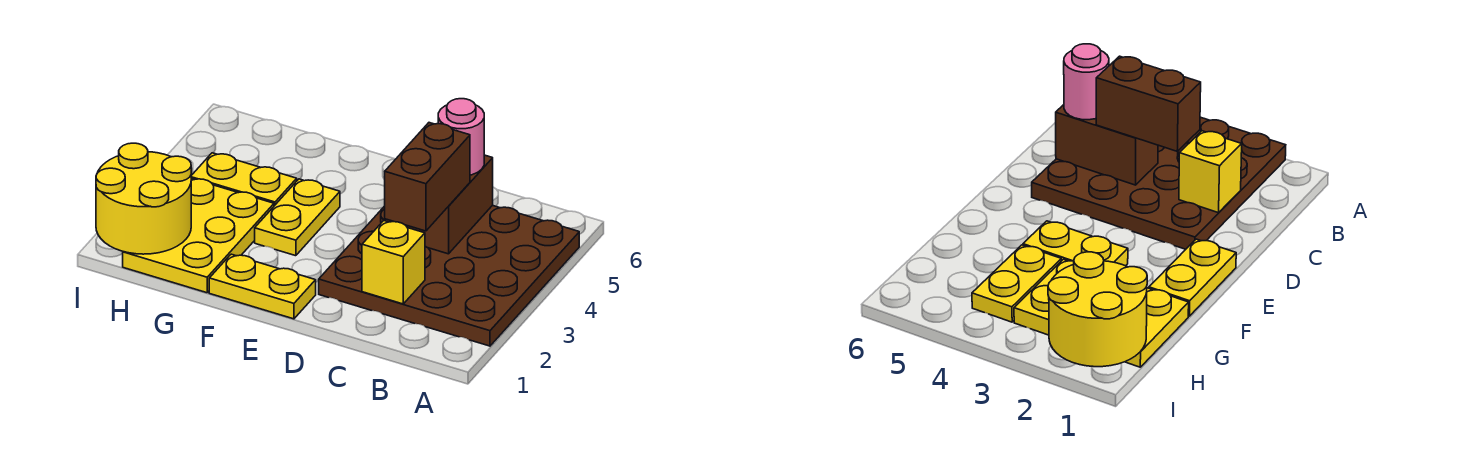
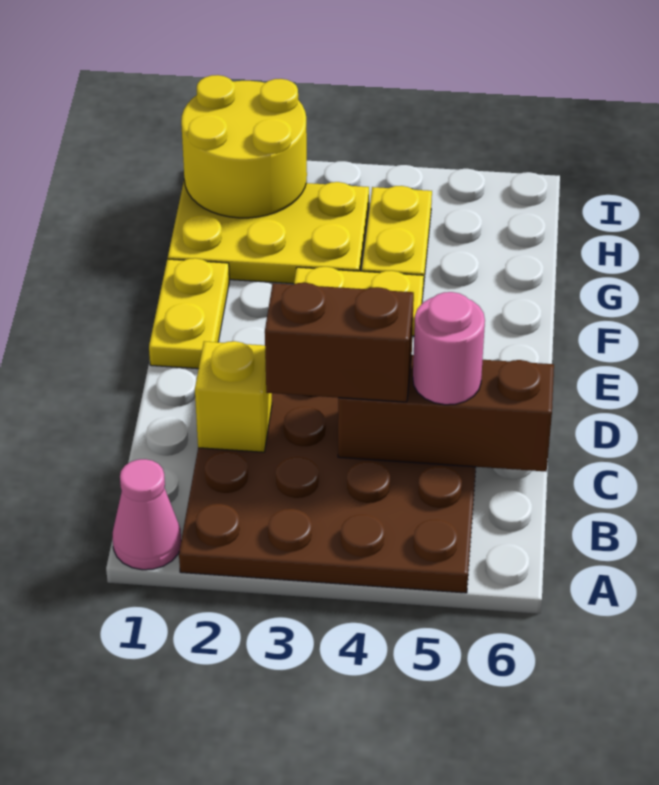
none -> pink cone A1 level 1
brown brick C4:C5 level 2 -> brown brick C4:C6 level 2

